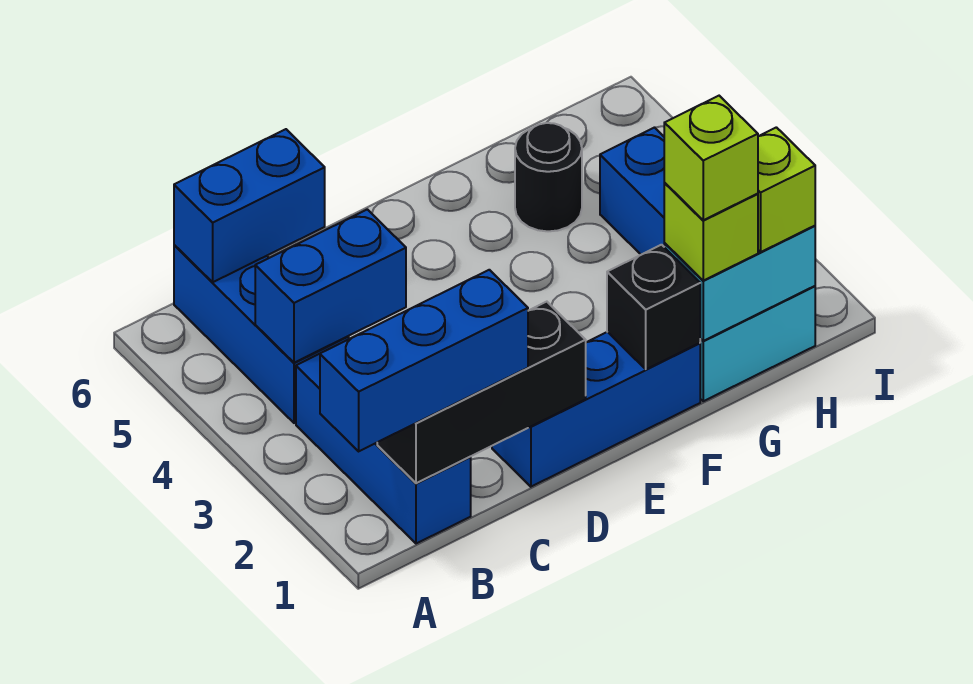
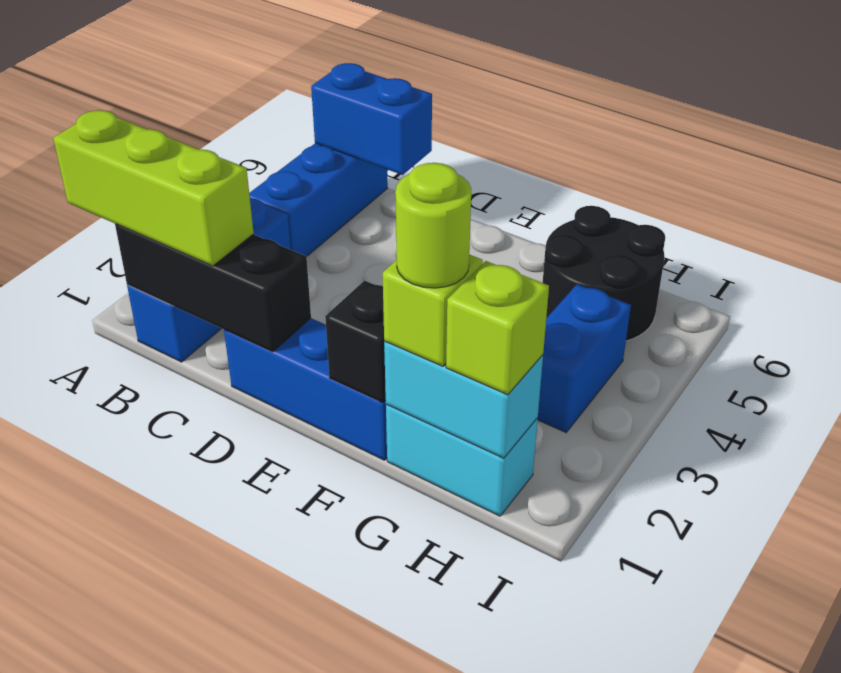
blue brick A1:C1 level 3 -> lime brick A1:C1 level 3
blue brick B4:C4 level 2 -> none
lime brick G1 level 4 -> lime round brick G1 level 4
black round brick G5 level 1 -> black round brick G5:H6 level 1

